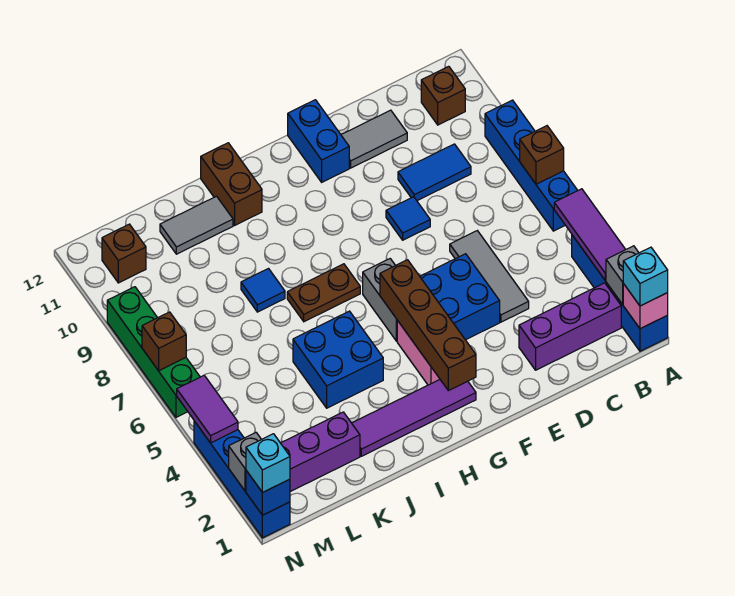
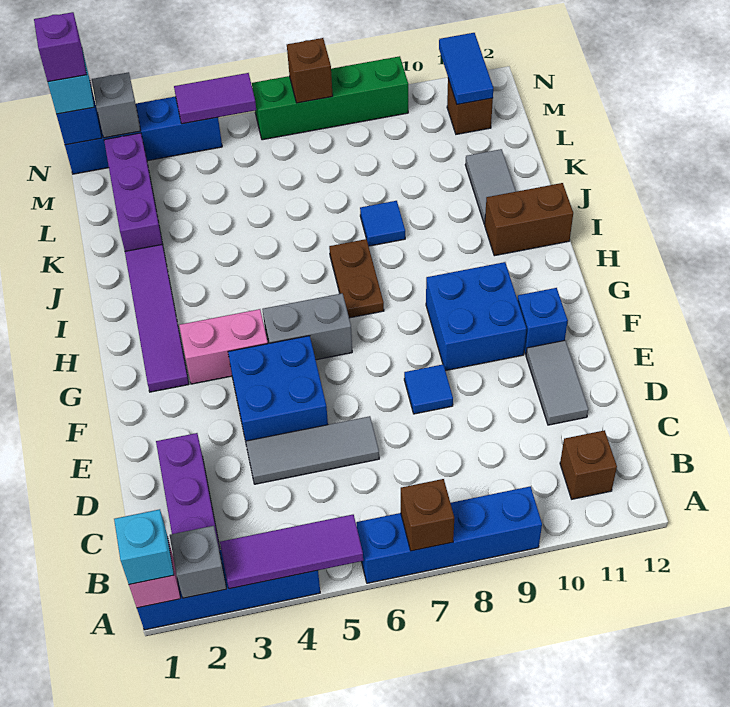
blue tile C9:D9 level 1 -> blue tile M11:N11 level 2
blue brick F11:F12 level 1 -> blue brick F11 level 1
brown brick G2:G5 level 2 -> none
blue brick I4:J5 level 1 -> blue brick F9:G10 level 1
none -> purple brick N1 level 4

